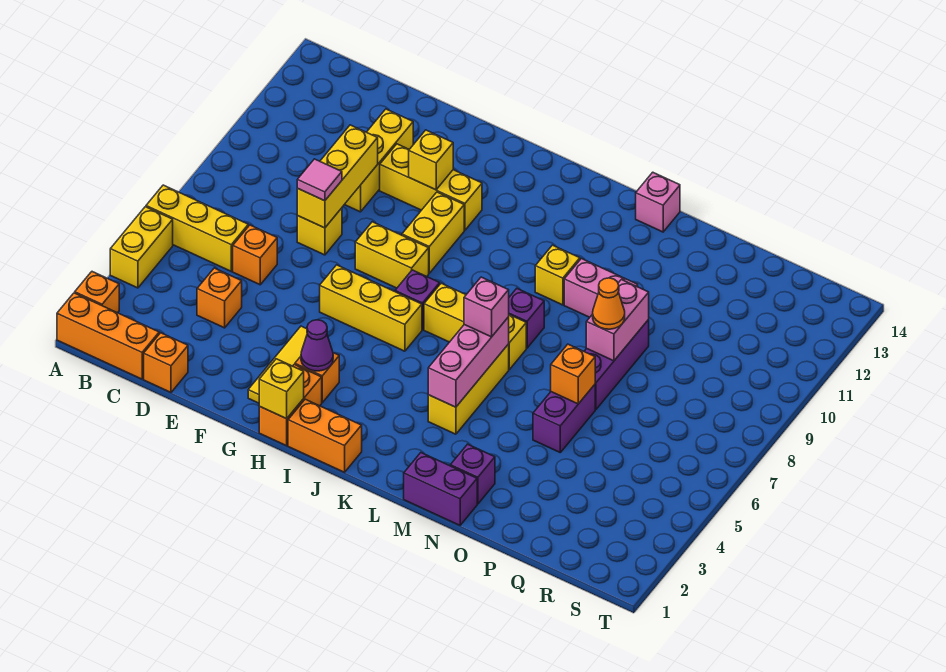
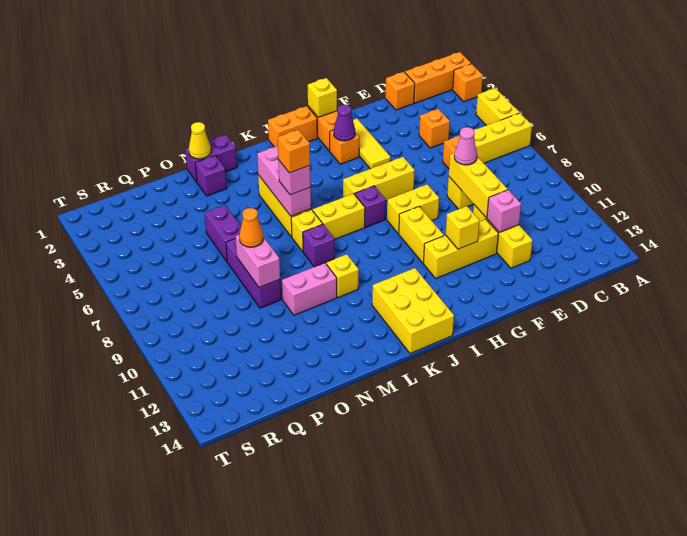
pink tile E8 level 3 -> pink cone E8 level 3
none -> yellow brick J12:K14 level 1
pink brick M14 level 1 -> pink brick E11 level 2
none -> yellow cone N1 level 2
orange brick O6 level 2 -> orange brick L6 level 4

